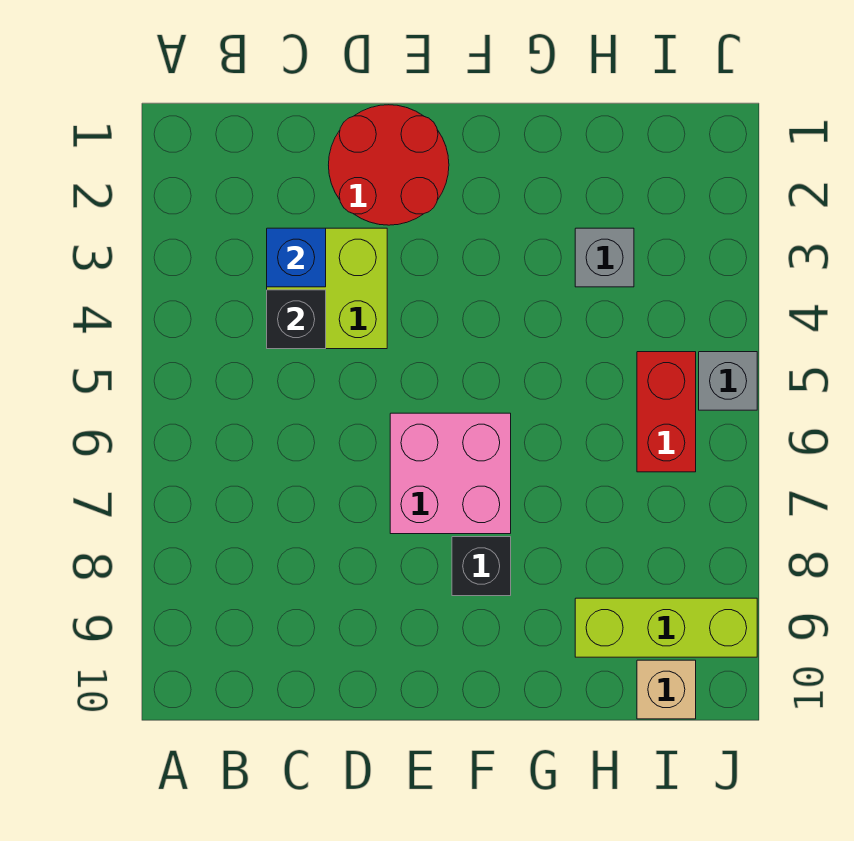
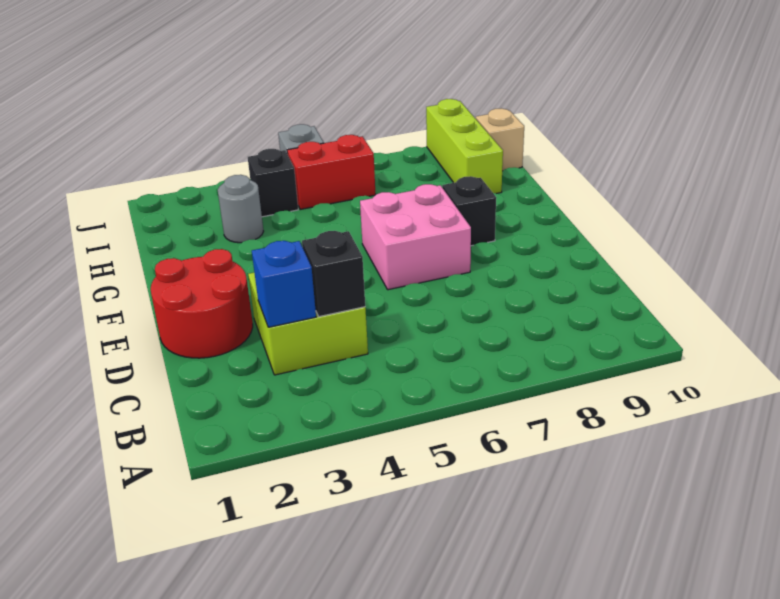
grey brick H3 level 1 -> grey round brick H3 level 1
none -> black brick I4 level 1

